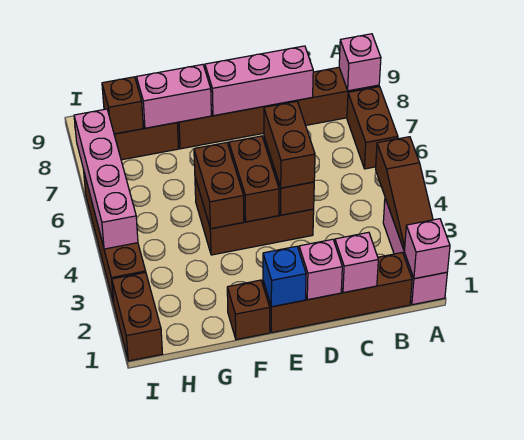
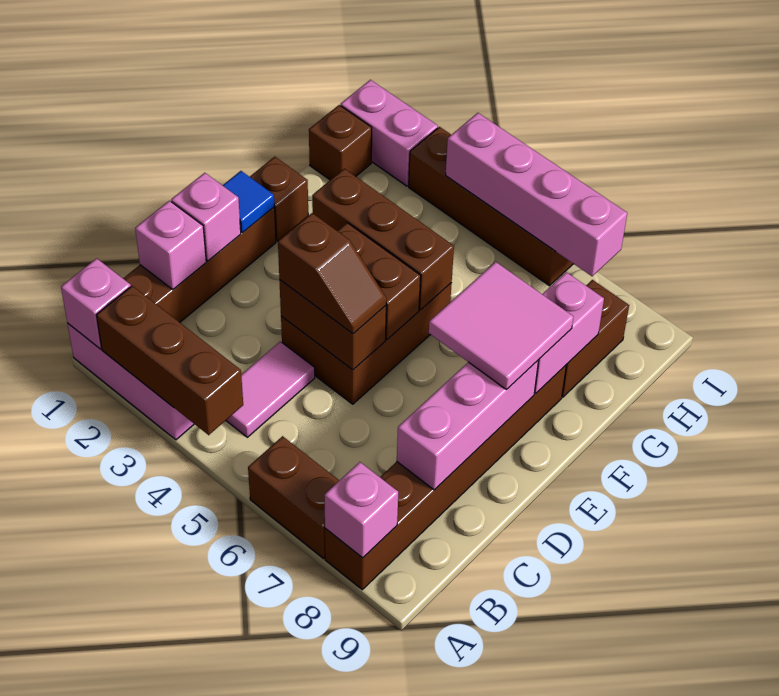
brown slope A2:A4 level 2 top 4 -> brown brick A2:A4 level 2
none -> pink tile B4:C4 level 1
brown brick D4:D5 level 3 -> brown slope D4:D5 level 3 top 4
blue brick E1 level 2 -> blue tile E1 level 2
none -> pink tile E7:F8 level 3
brown brick F4:F5 level 2 -> brown brick F3:F5 level 2
brown brick H8 level 2 -> brown brick H1 level 1
brown brick I1:I2 level 1 -> pink brick I1:I2 level 1

